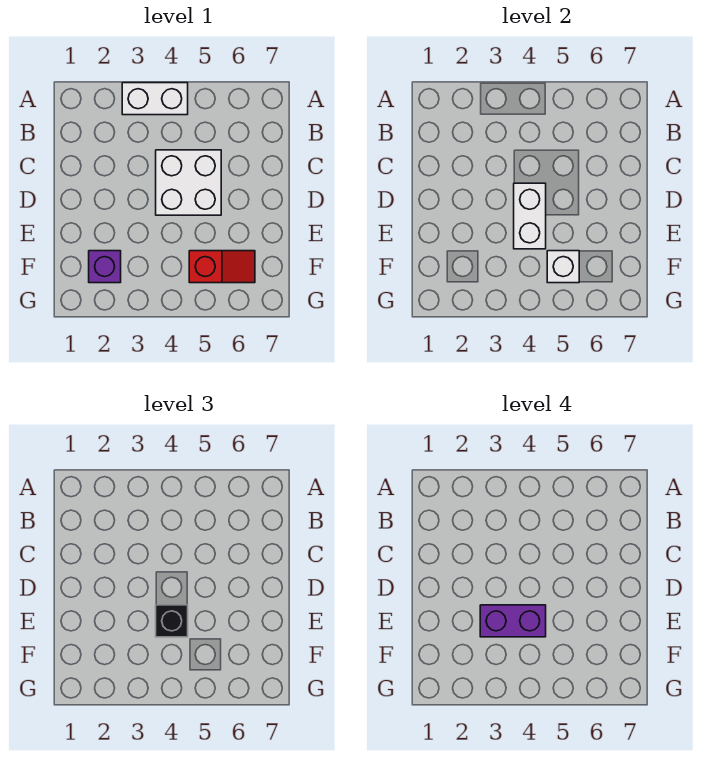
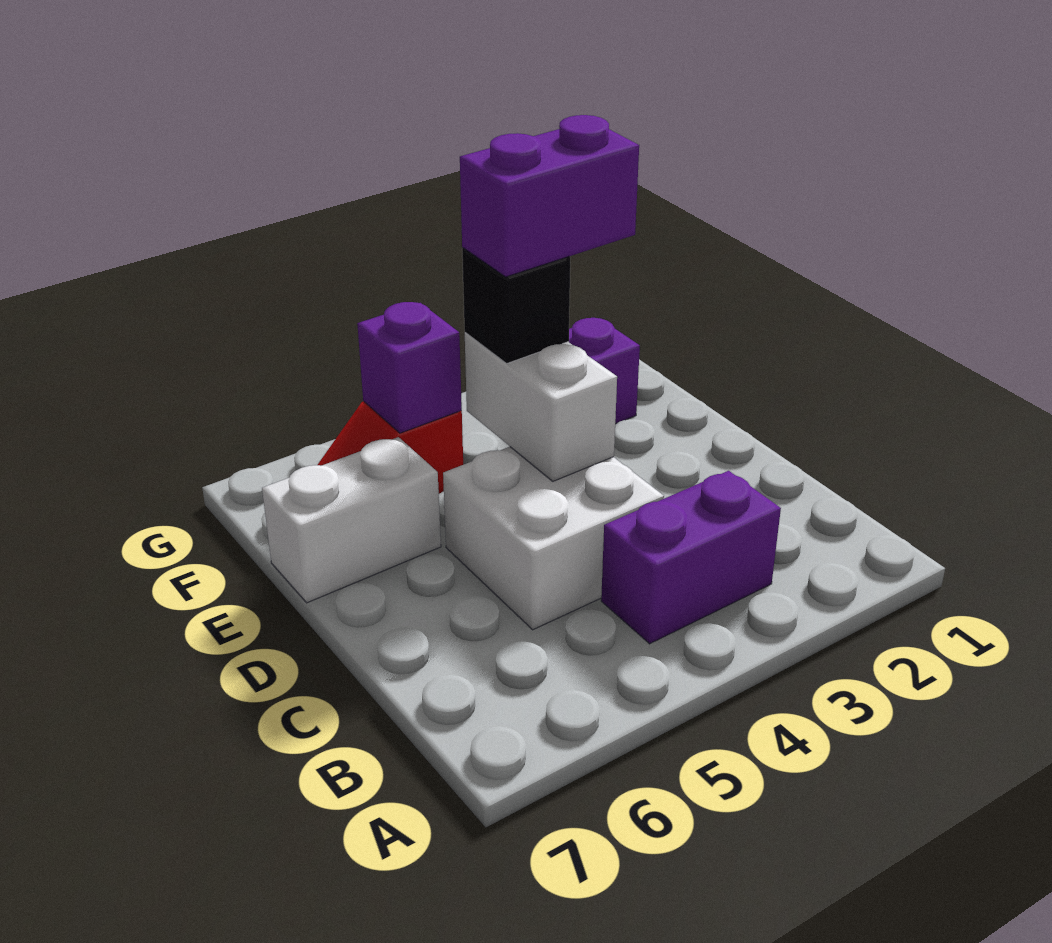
white brick A3:A4 level 1 -> white brick E6:E7 level 1
none -> purple brick B3:B4 level 1
white brick F5 level 2 -> purple brick F5 level 2

